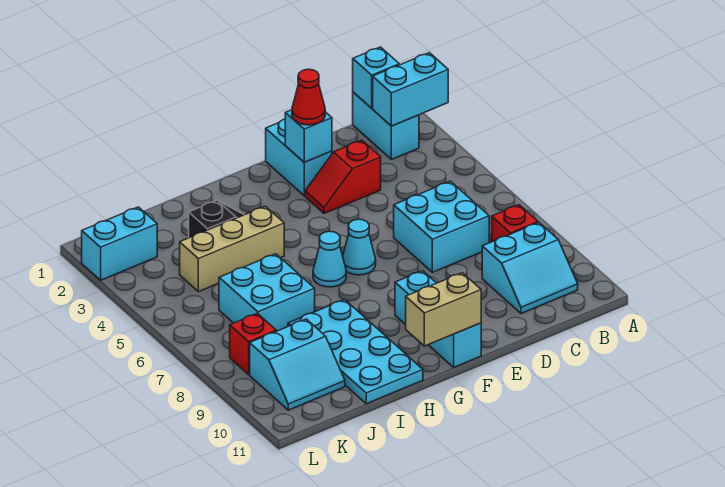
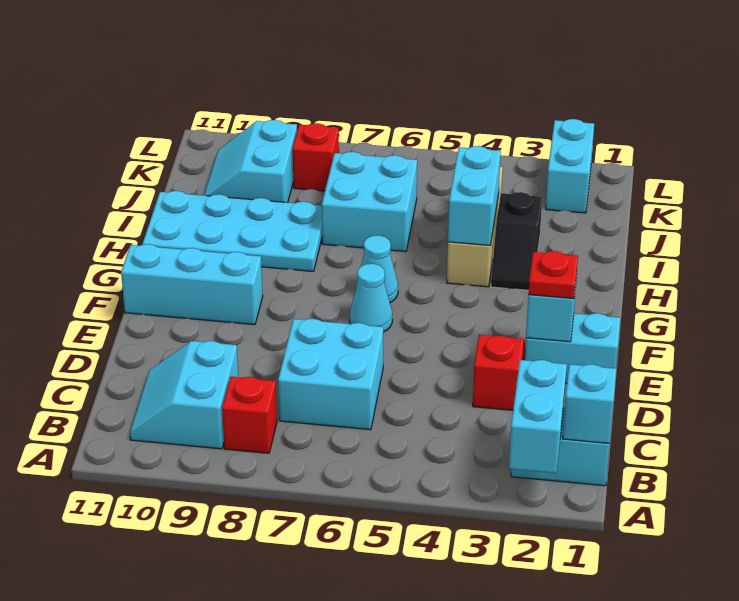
red cone E2 level 3 -> red plate E2 level 3
tan brick F11:G11 level 2 -> none
none -> cyan brick H4:I4 level 2

